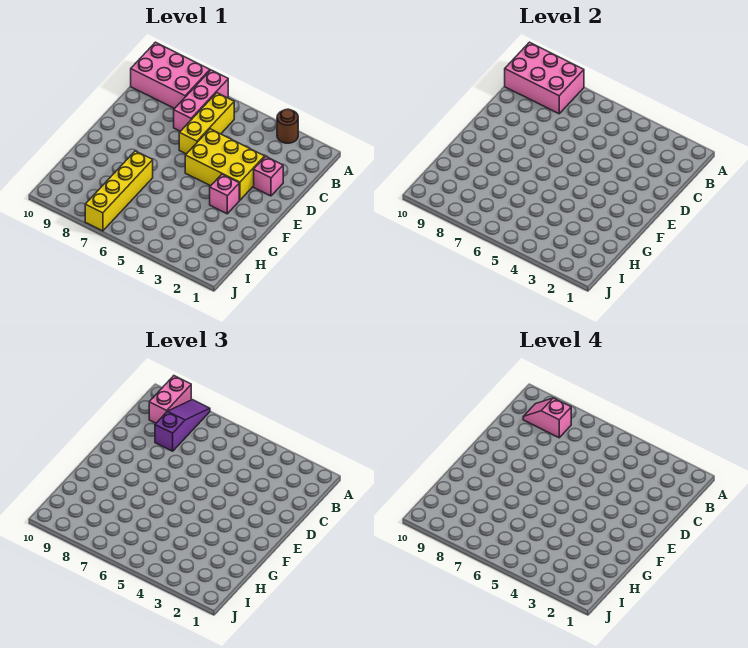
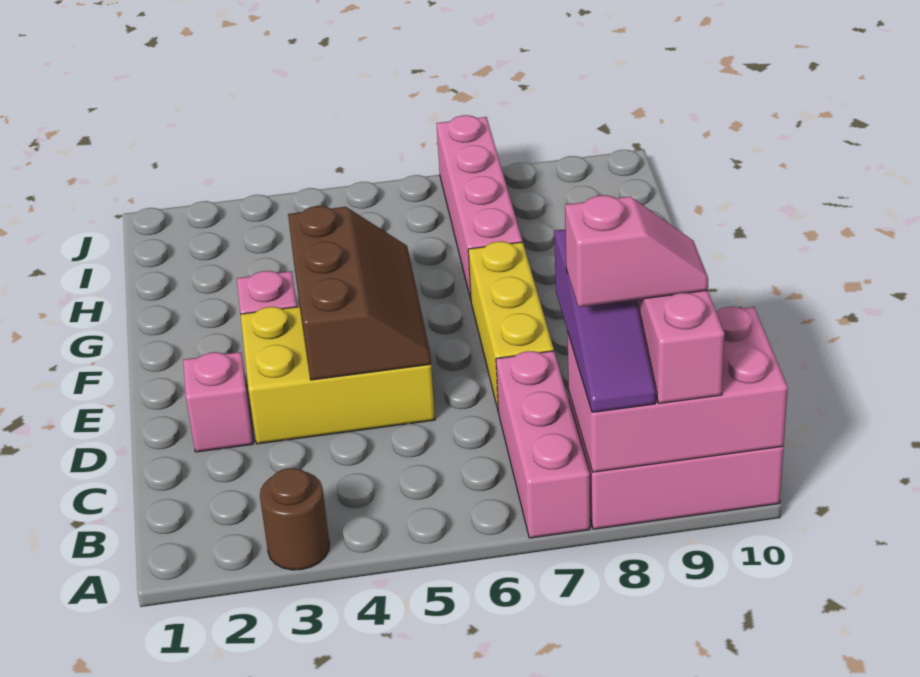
yellow brick B6:D6 level 1 -> yellow brick D7:F7 level 1
none -> brown slope D4:F5 level 2 top 4
yellow brick G7:J7 level 1 -> pink brick G7:J7 level 1

